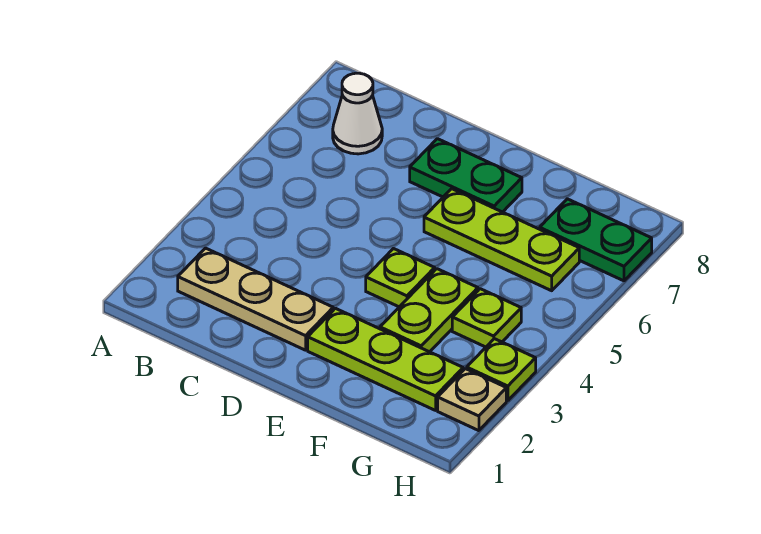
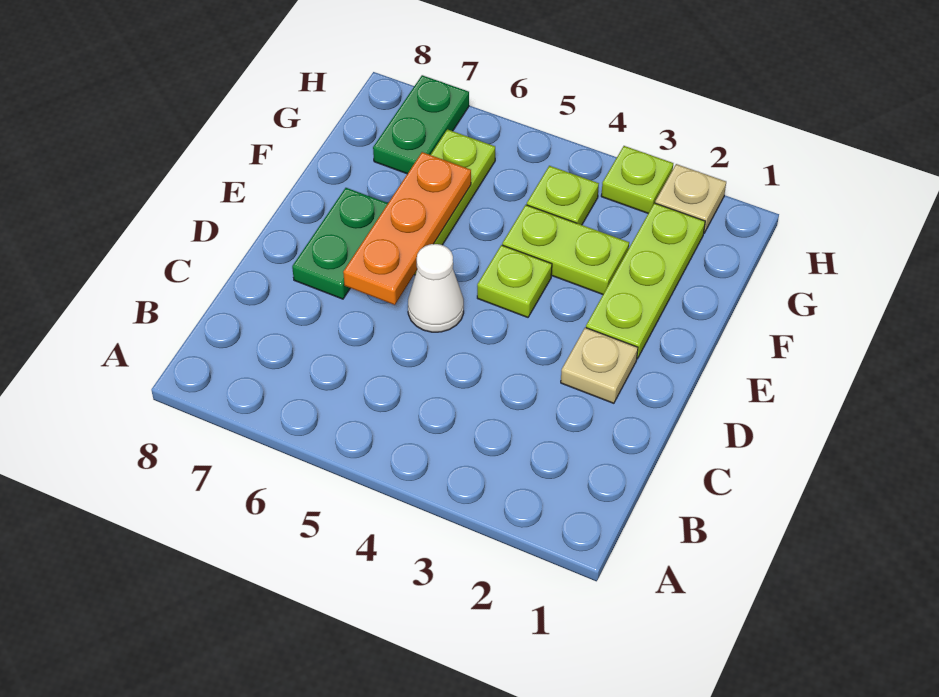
tan plate B2:D2 level 1 -> tan plate D2 level 1
white cone B7 level 1 -> white cone D5 level 1
none -> orange plate D6:F6 level 2

